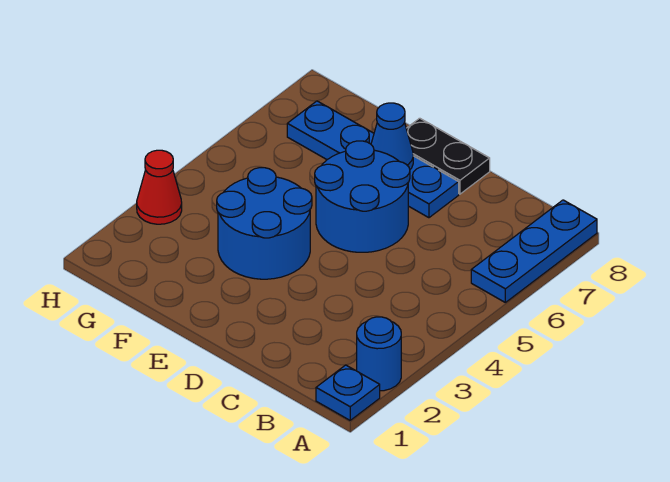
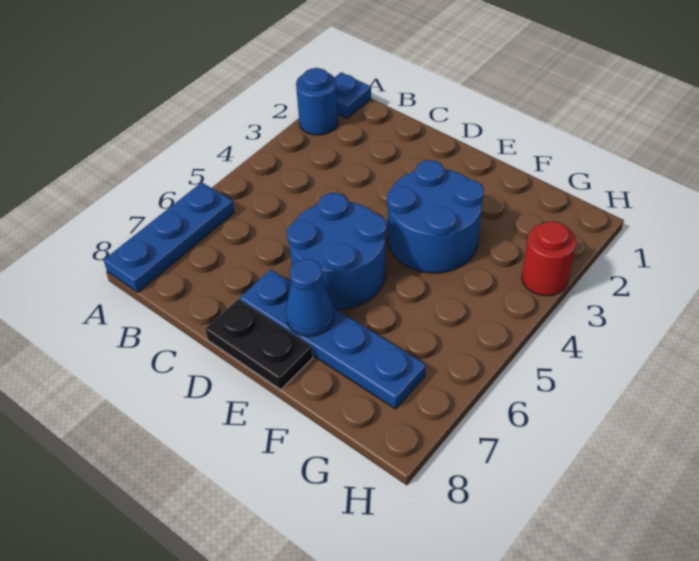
red cone H3 level 1 -> red round brick H3 level 1

